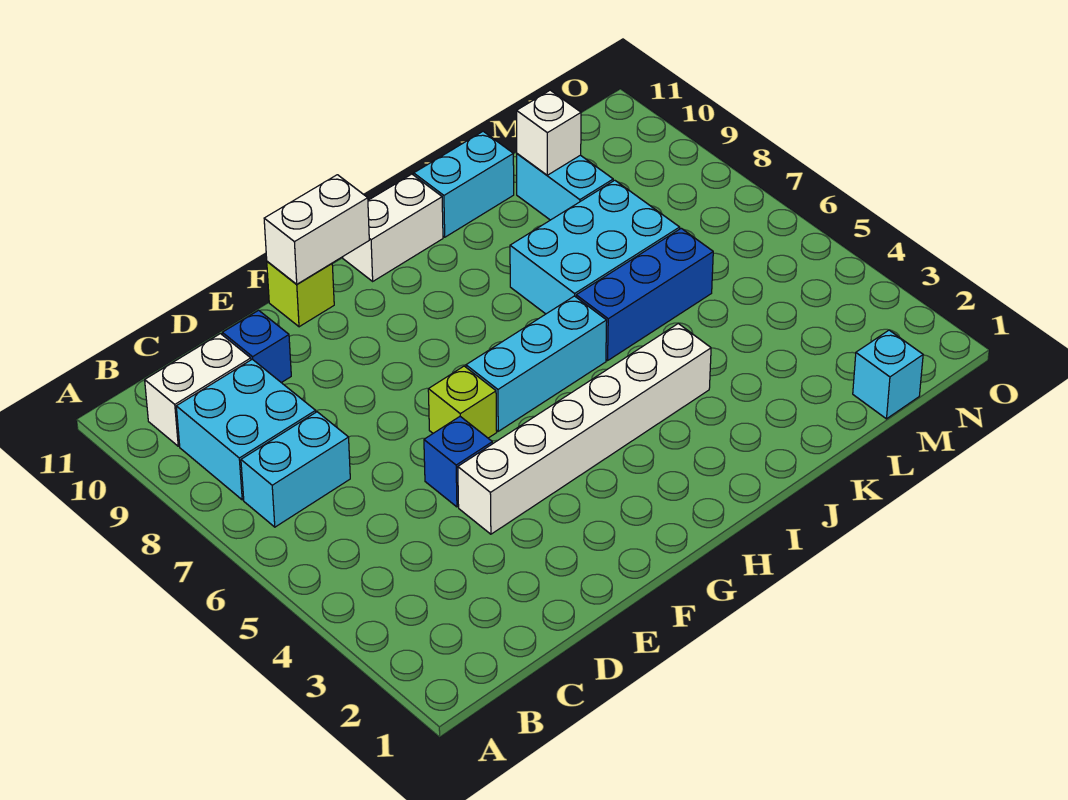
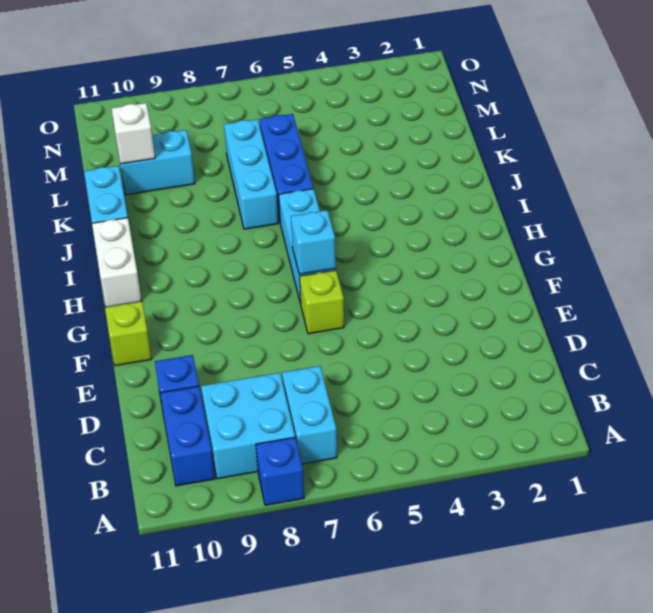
white brick B10:C10 level 1 -> blue brick B10:C10 level 1
white brick E4:J4 level 1 -> none
blue brick E5 level 1 -> blue brick A8 level 1
white brick F11:G11 level 2 -> none
cyan brick J7:L8 level 1 -> cyan brick J7:L7 level 1
cyan brick M1 level 1 -> cyan brick G6 level 2

